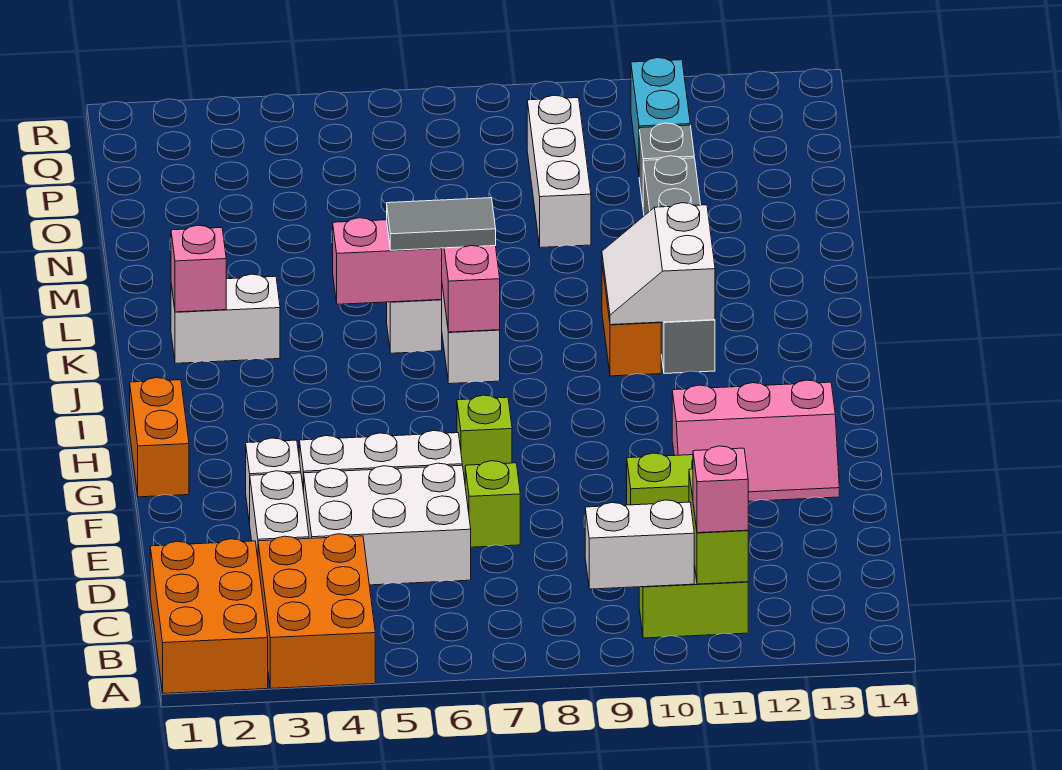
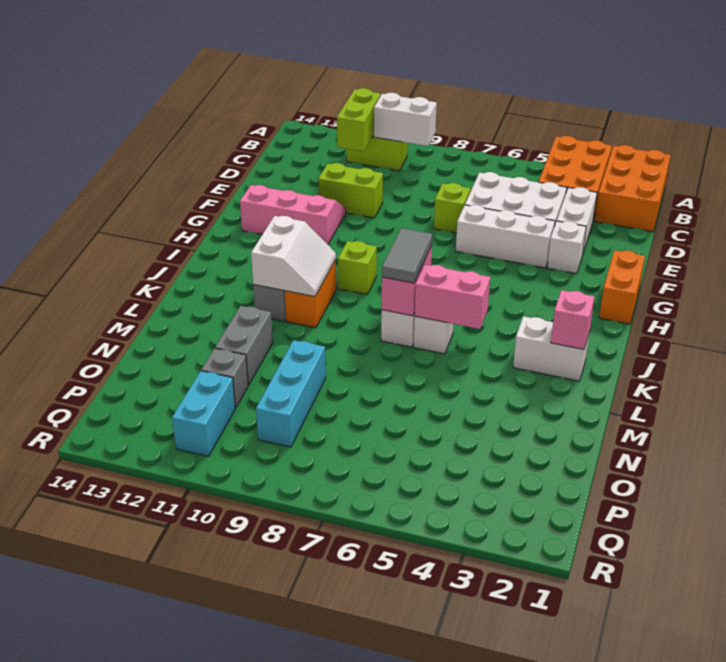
pink brick B11 level 3 -> none
lime brick G7 level 1 -> lime brick I9 level 1
grey tile K6:K7 level 3 -> grey tile J7:K7 level 3
white brick N9:P9 level 1 -> cyan brick N9:P9 level 1

